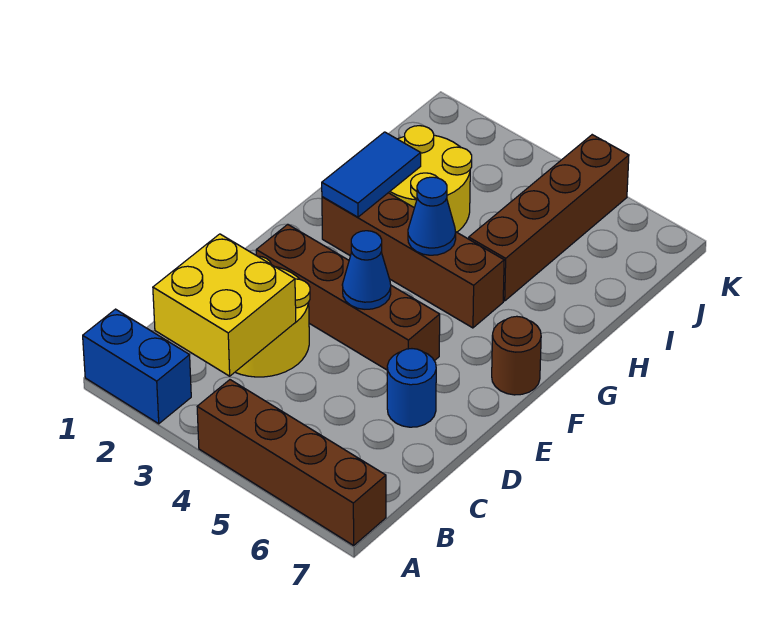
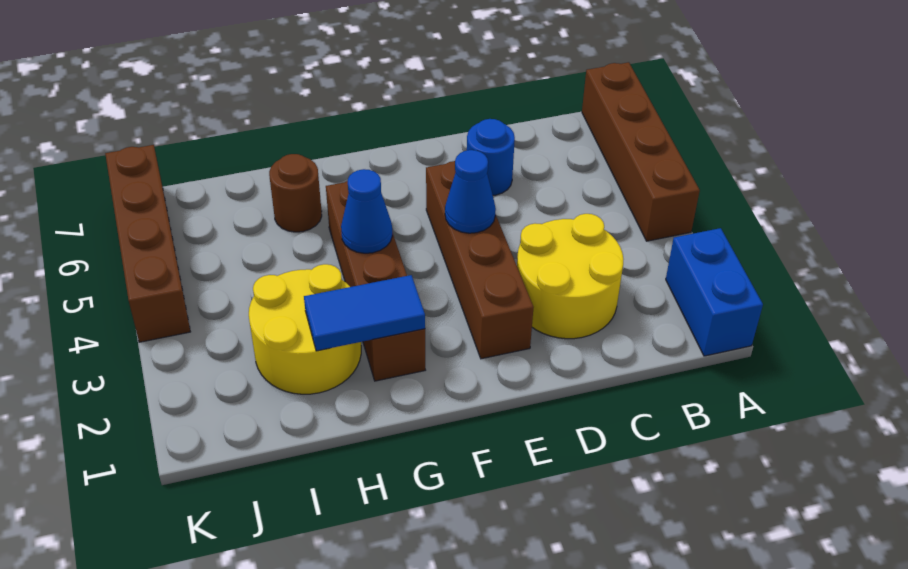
yellow brick B2:C3 level 2 -> none
brown round brick F7 level 1 -> brown round brick H6 level 1
brown brick H5:K5 level 1 -> brown brick K4:K7 level 1

